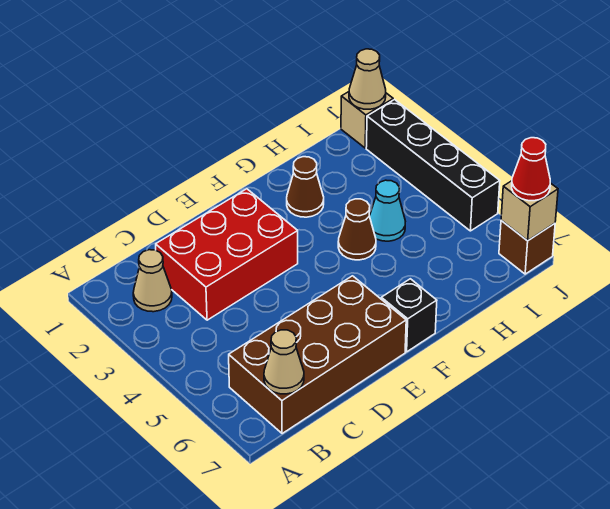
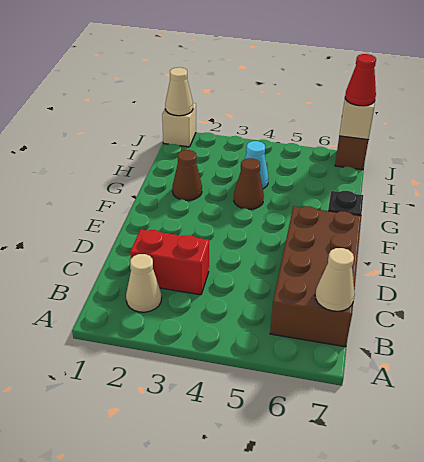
red brick C2:E3 level 1 -> red brick C2:C3 level 1
black brick J2:J5 level 1 -> none

